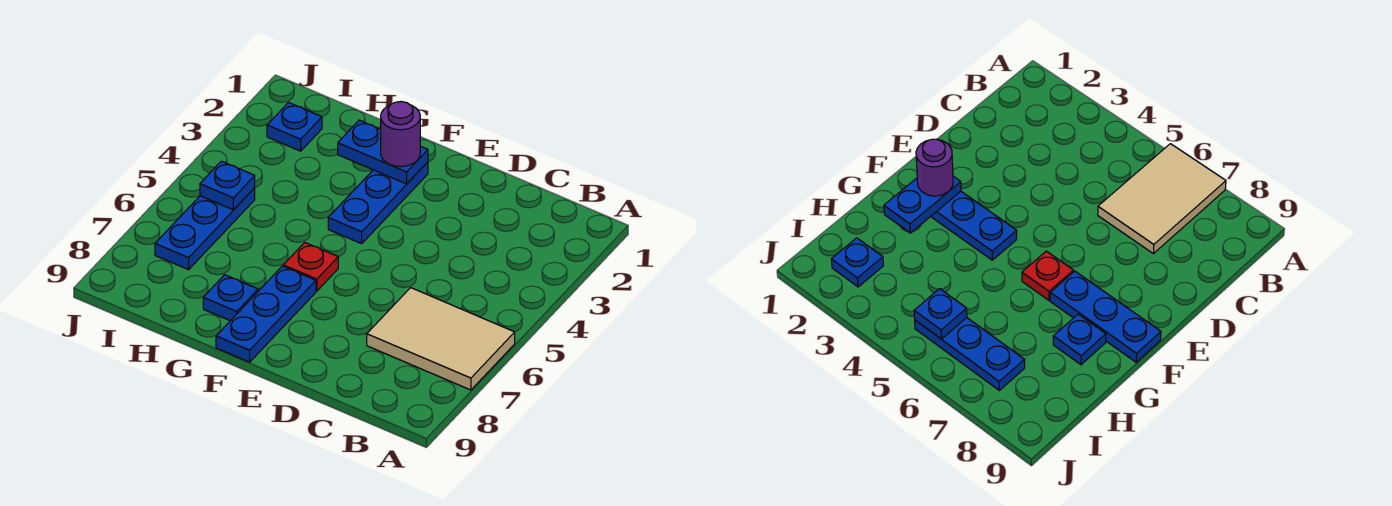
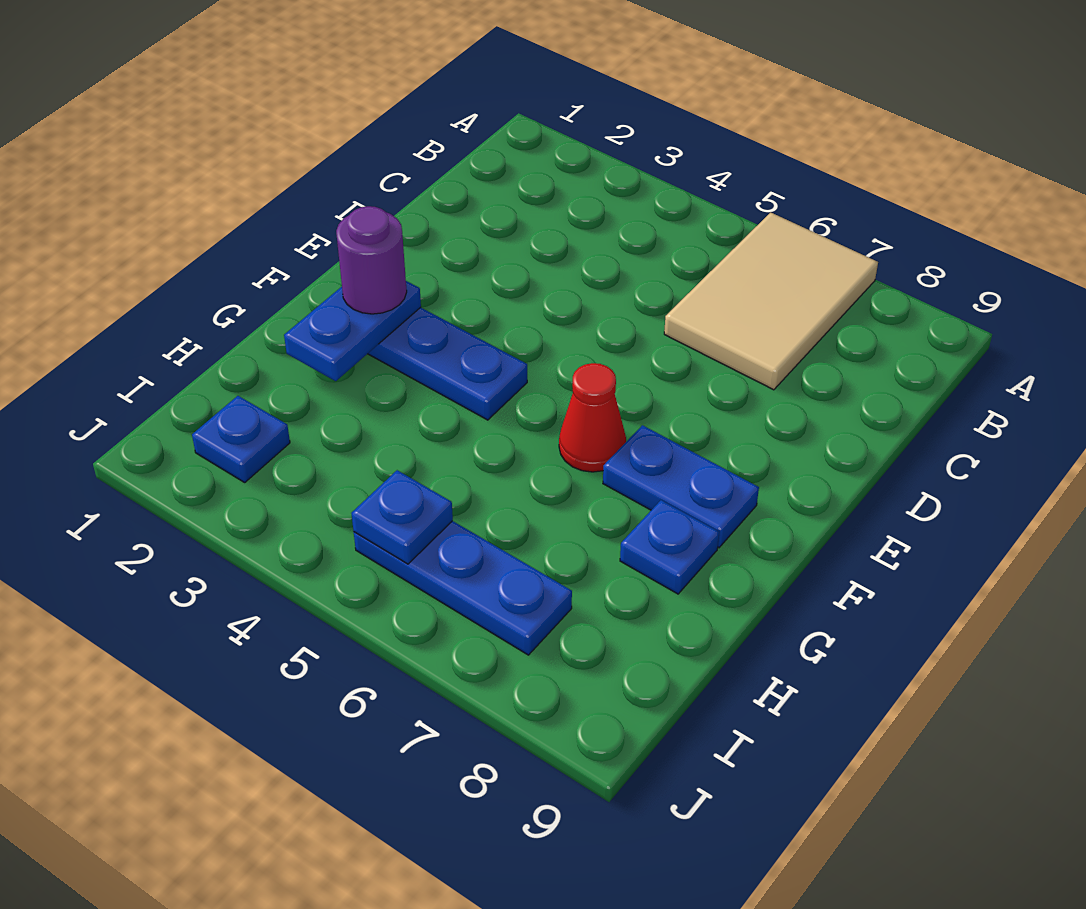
red plate F6 level 1 -> red cone F6 level 1
blue plate F7:F9 level 1 -> blue plate F7:F8 level 1

